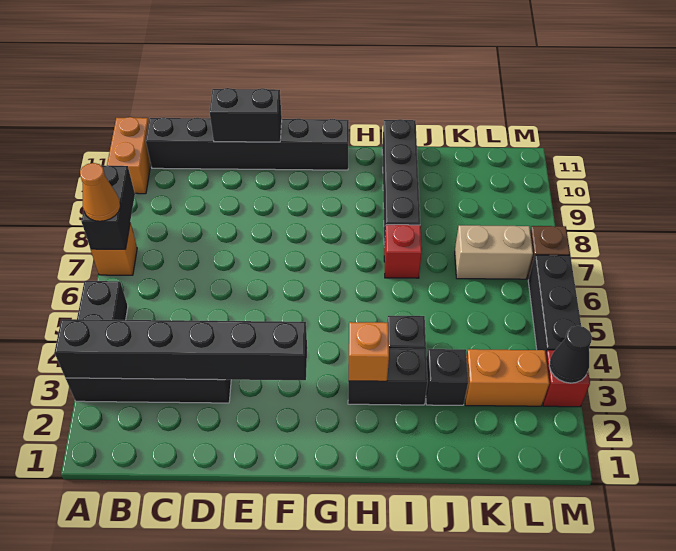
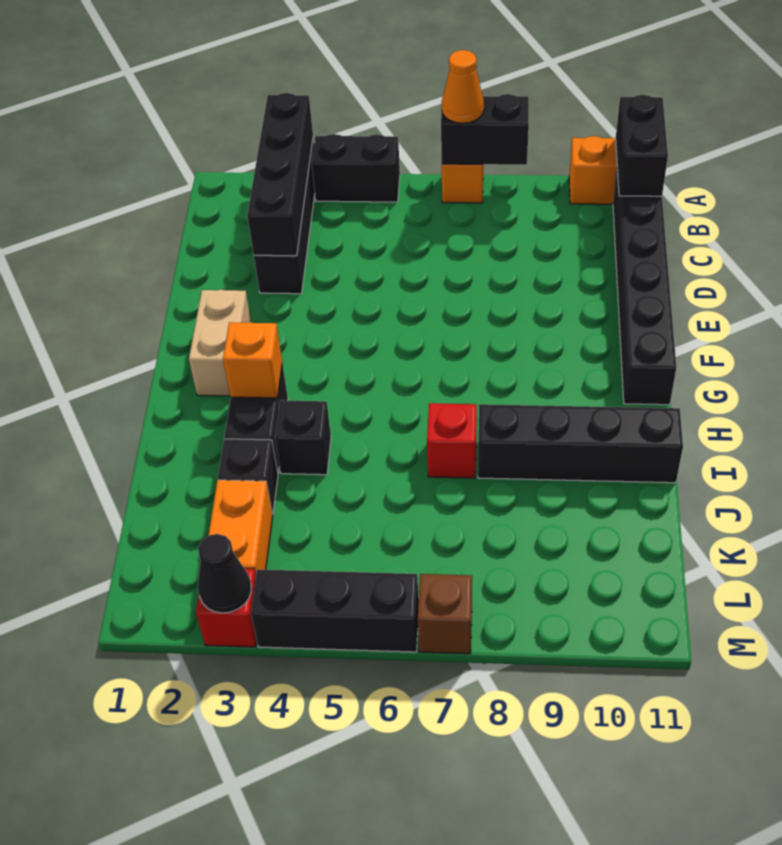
black brick A3:F3 level 2 -> black brick A3:D3 level 2
black brick D11:E11 level 2 -> black brick A11:B11 level 2
tan brick K7:L7 level 1 -> tan brick F2:G2 level 1

